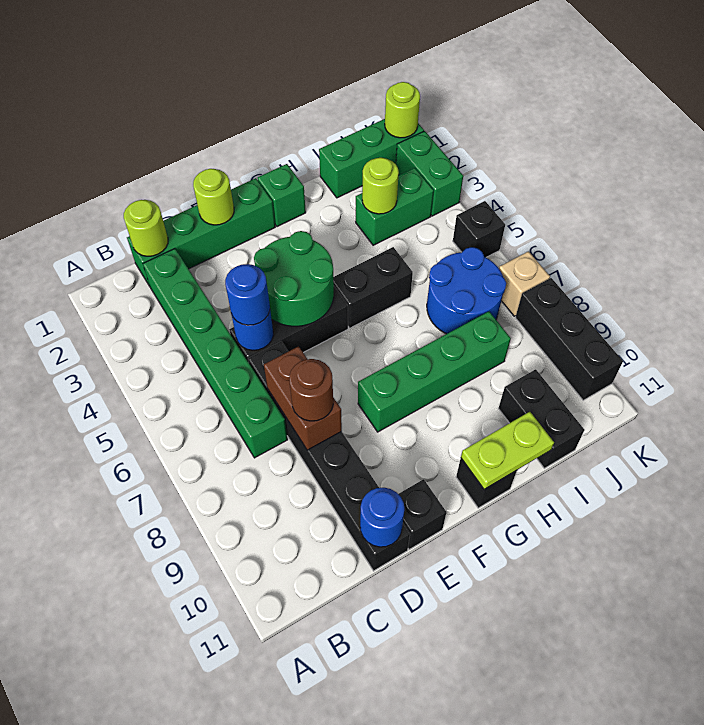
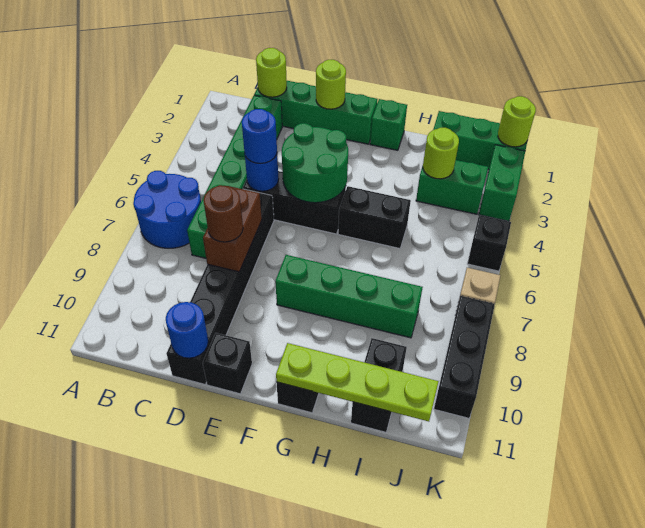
lime plate G11:H11 level 2 -> lime plate G11:J11 level 2
blue round brick I6:J7 level 1 -> blue round brick A6:B7 level 1

